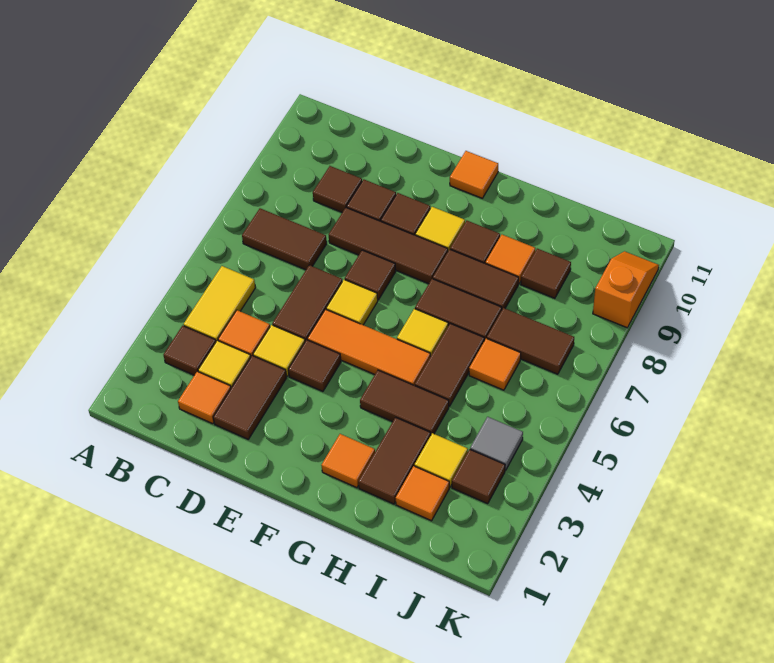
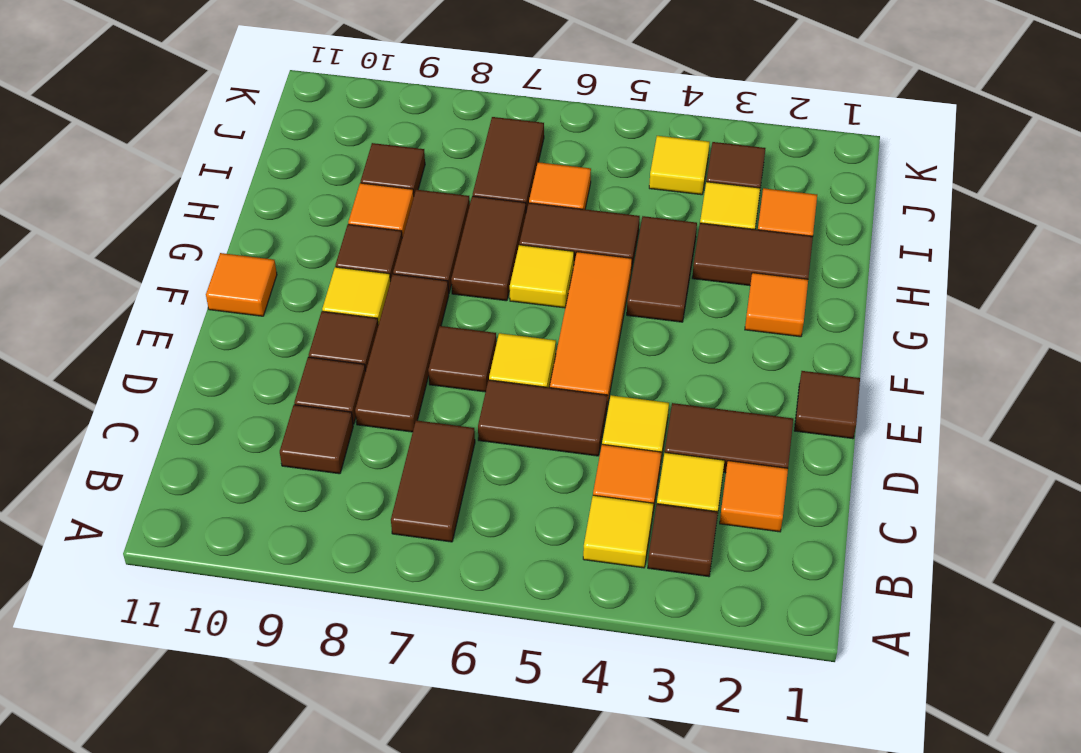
yellow tile B4:B5 level 1 -> yellow tile B4 level 1
brown tile E4 level 1 -> brown tile E1 level 1
grey tile J4 level 1 -> yellow tile J4 level 1
orange slope K9:K10 level 1 top 9 -> none

